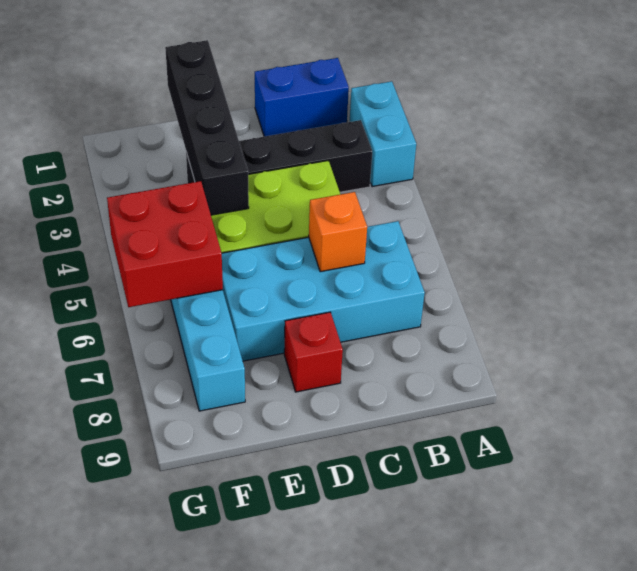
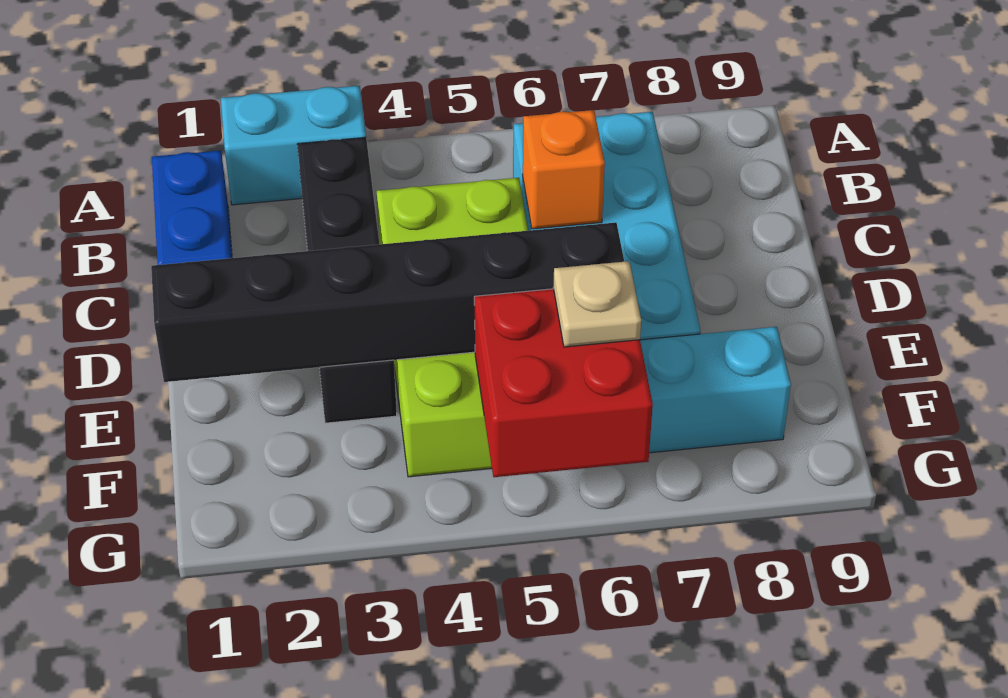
red brick D8 level 1 -> none
black brick E1:E4 level 2 -> black brick E1:E6 level 2
none -> tan plate F6 level 3

